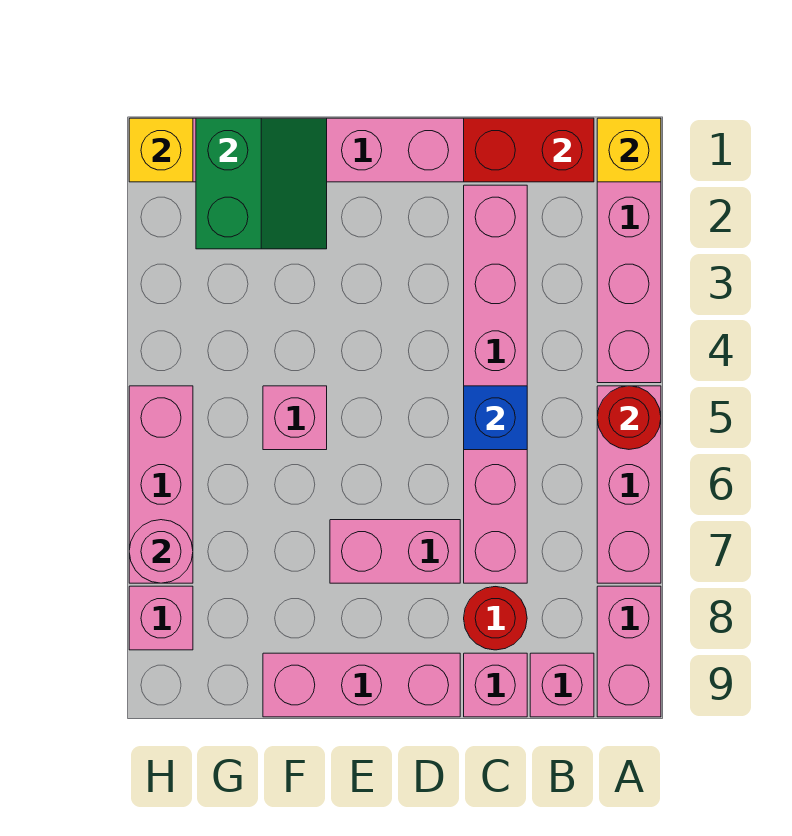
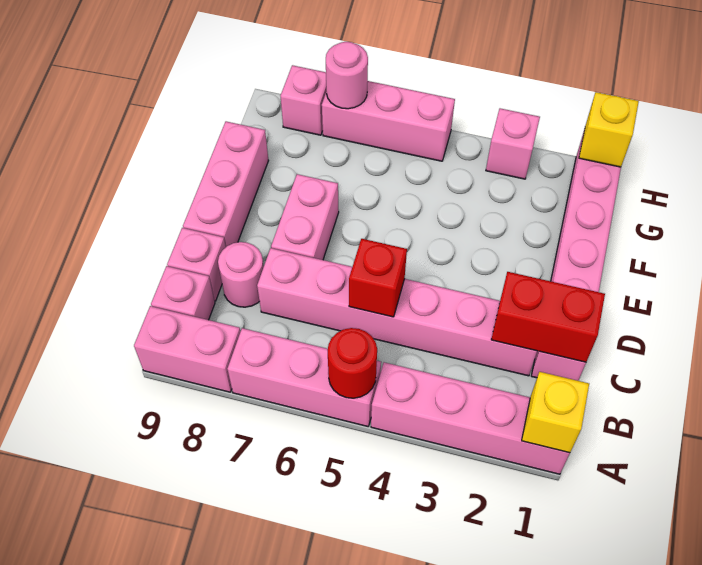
red brick B1:C1 level 2 -> red brick C1:C2 level 2
blue brick C5 level 2 -> red brick C5 level 2
red round brick C8 level 1 -> pink round brick C8 level 1
green slope F1:G2 level 2 top G -> none
pink brick F5 level 1 -> pink brick H3 level 1

